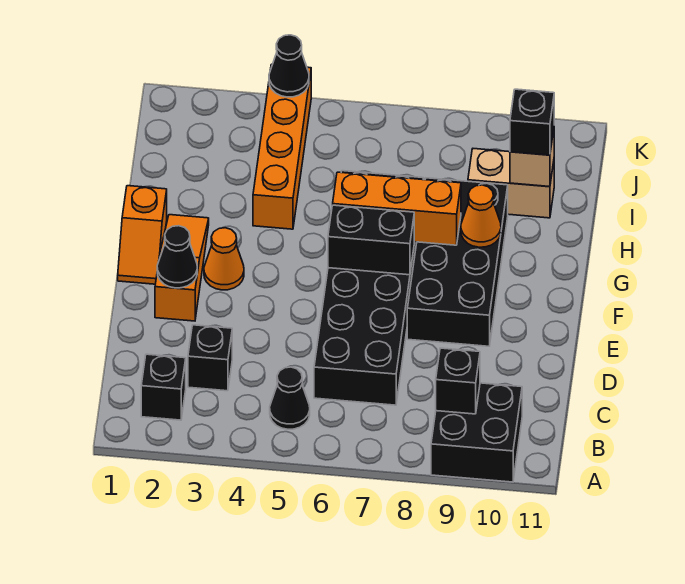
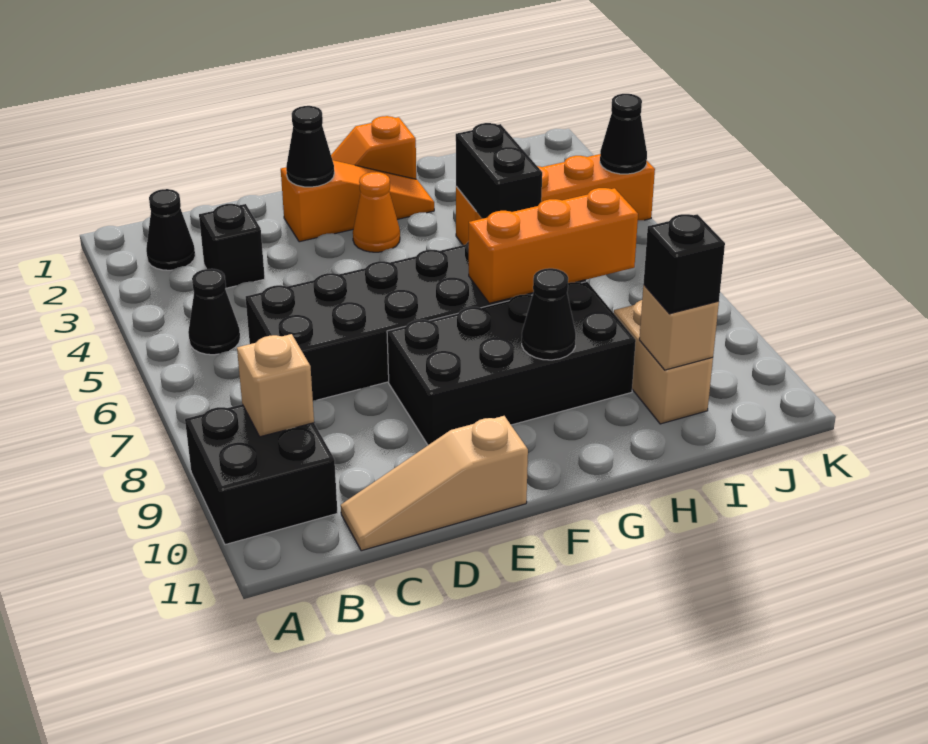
black brick B2 level 1 -> black cone B2 level 1
black brick B9 level 2 -> tan brick B9 level 2
none -> tan slope C11:E11 level 1 top E
black brick F6:F7 level 2 -> black brick H4:H5 level 2
orange brick G6:G8 level 2 -> orange brick G7:I7 level 2
orange cone G9 level 2 -> black cone G9 level 2

